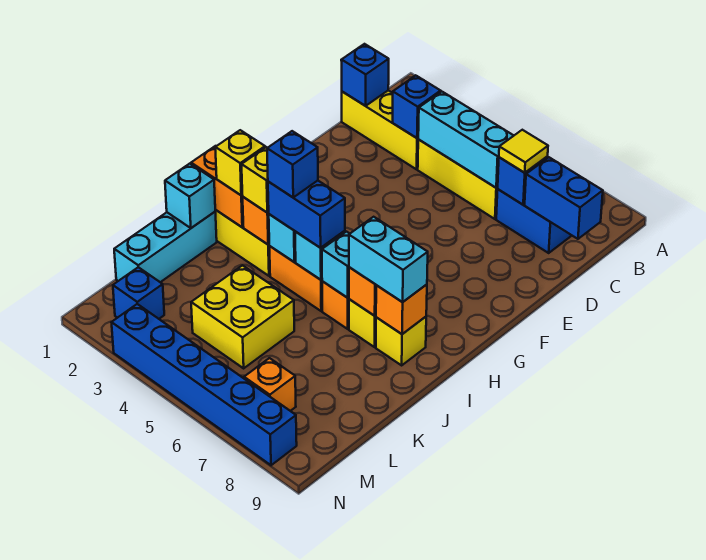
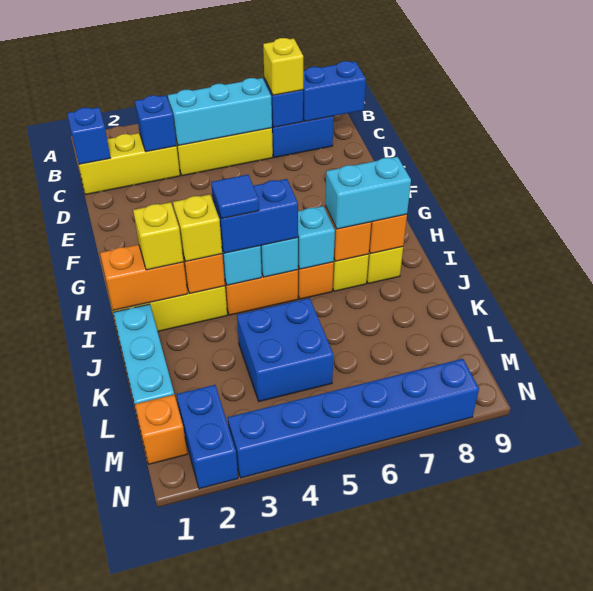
yellow tile C7 level 3 -> yellow brick C7 level 3
blue brick I4 level 4 -> blue tile I4 level 4
cyan brick J1 level 2 -> none
yellow brick K4:L5 level 1 -> blue brick K4:L5 level 1
blue brick M2 level 1 -> blue brick M2:N2 level 1
orange brick M7 level 1 -> orange brick M1 level 1

